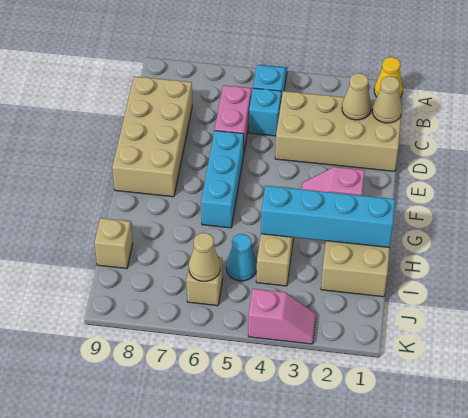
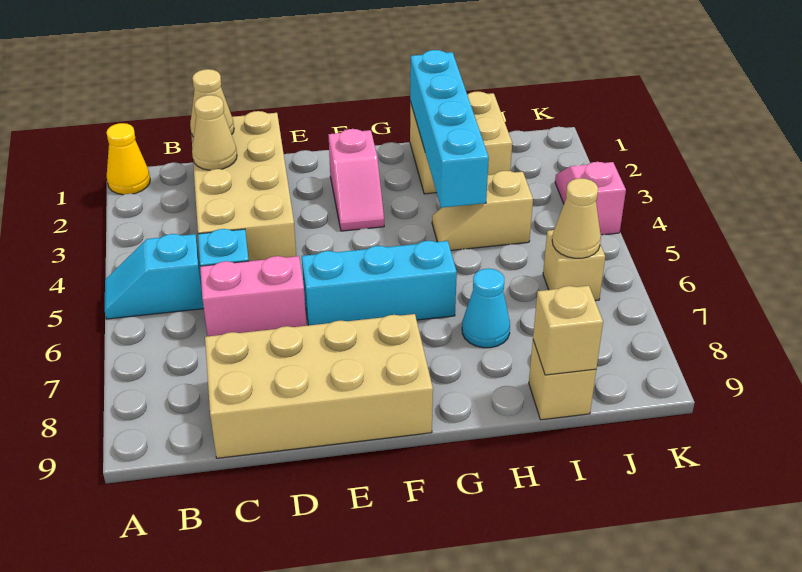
cyan cone I5 level 1 -> cyan cone H7 level 1
none -> tan brick I9 level 2

